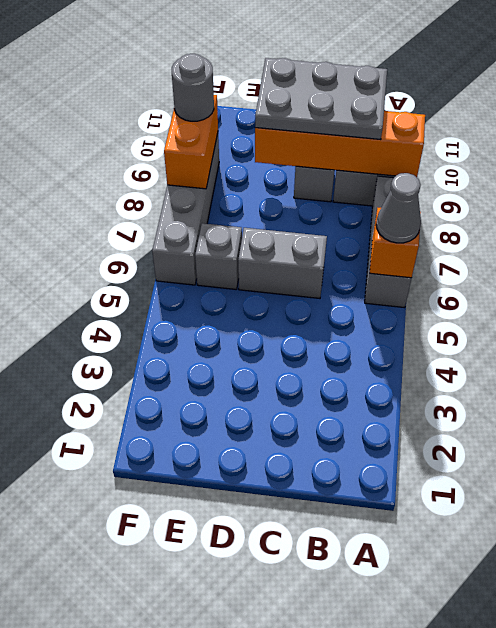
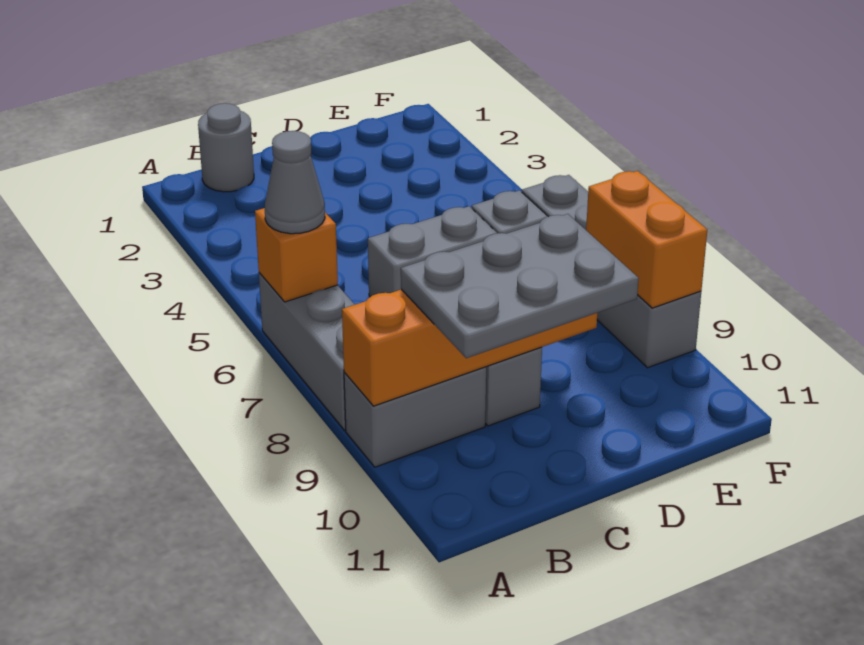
grey round brick F9 level 3 -> grey round brick B1 level 1

